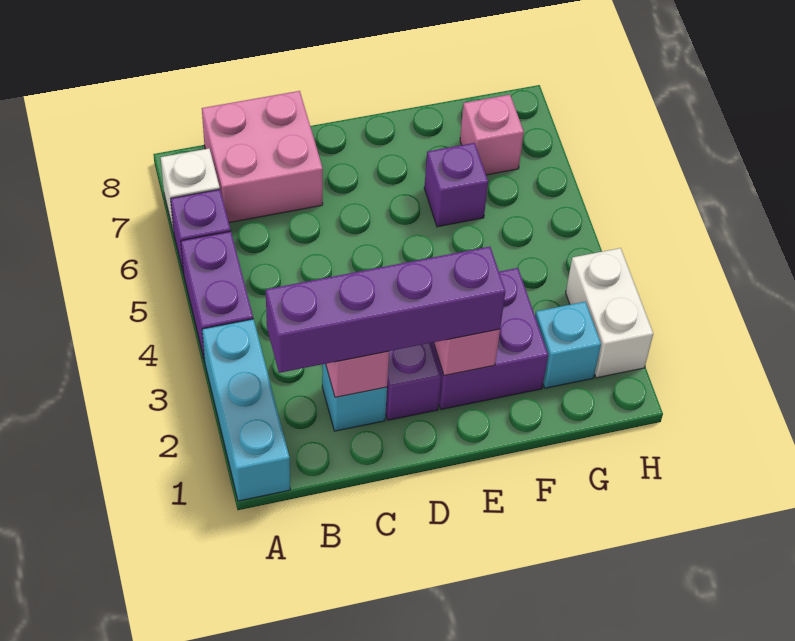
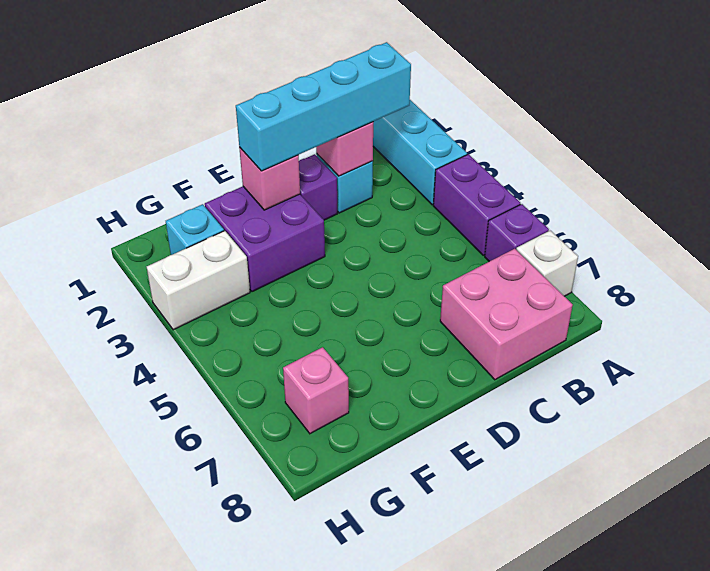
purple brick B2:E2 level 3 -> cyan brick B2:E2 level 3
purple brick F6 level 1 -> none
white brick H2:H3 level 1 -> white brick G3:H3 level 1

